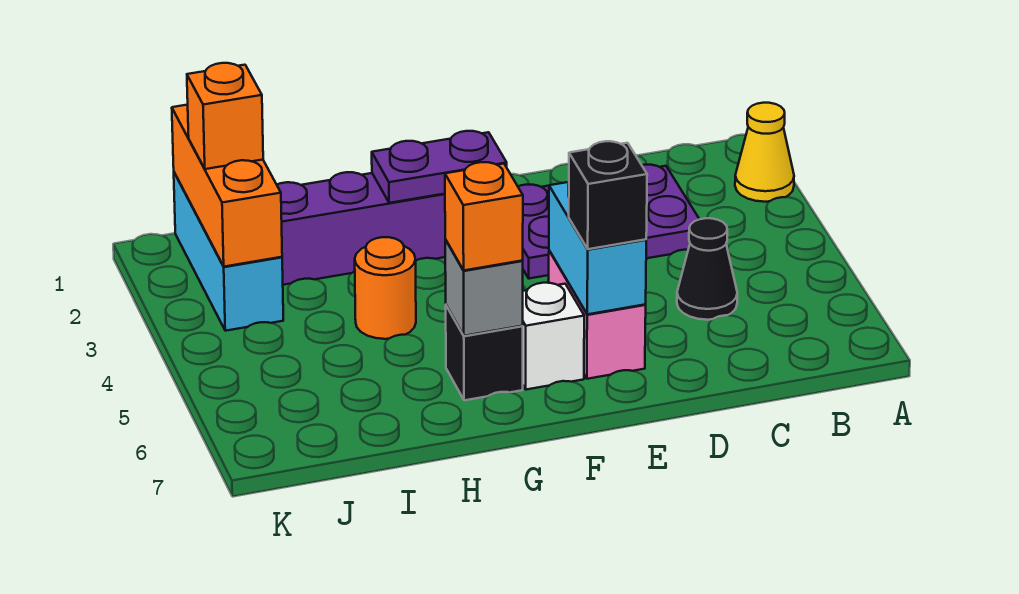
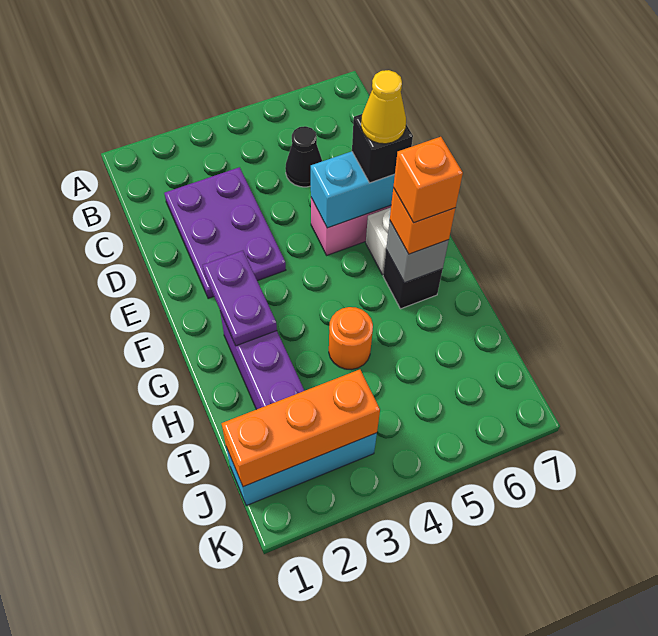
yellow cone A2 level 1 -> yellow cone E6 level 4
orange brick J2 level 3 -> orange brick G6 level 4

